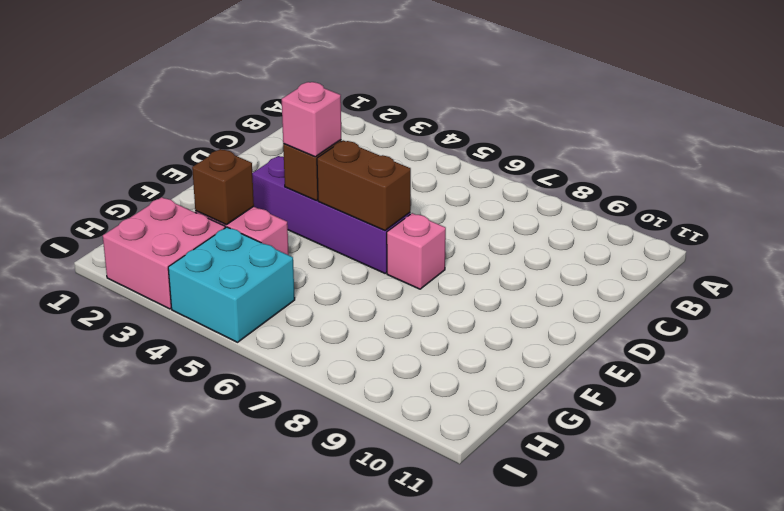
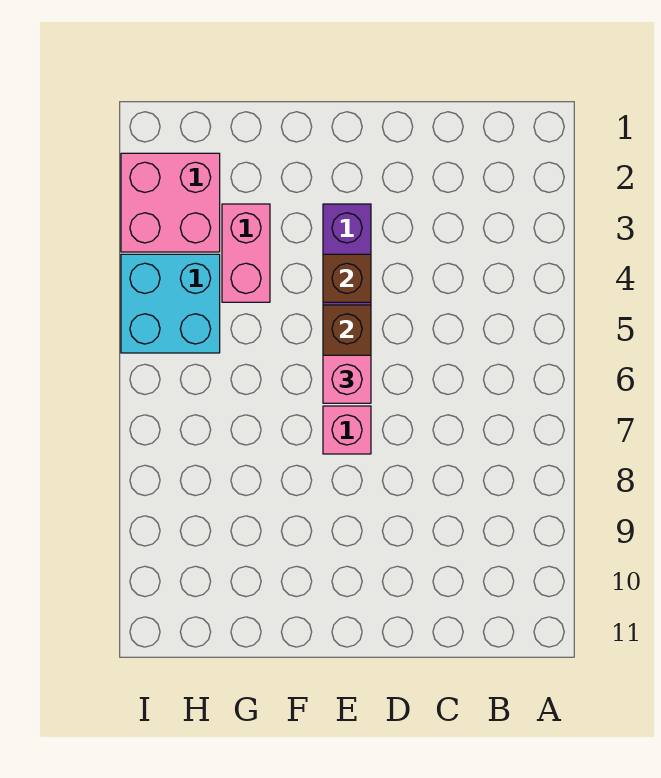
pink brick E4 level 3 -> pink brick E6 level 3
brown brick G3 level 2 -> none

